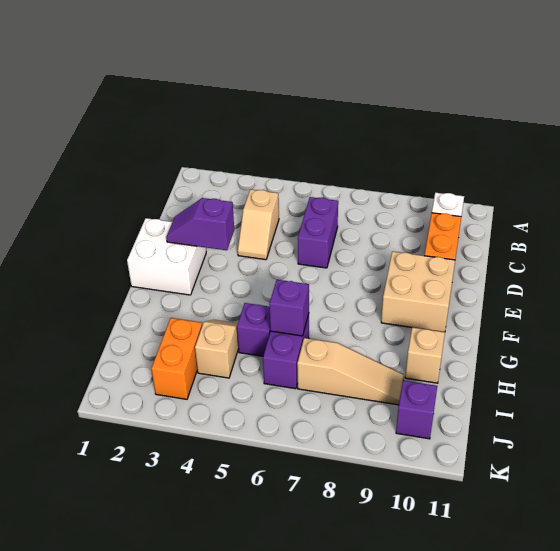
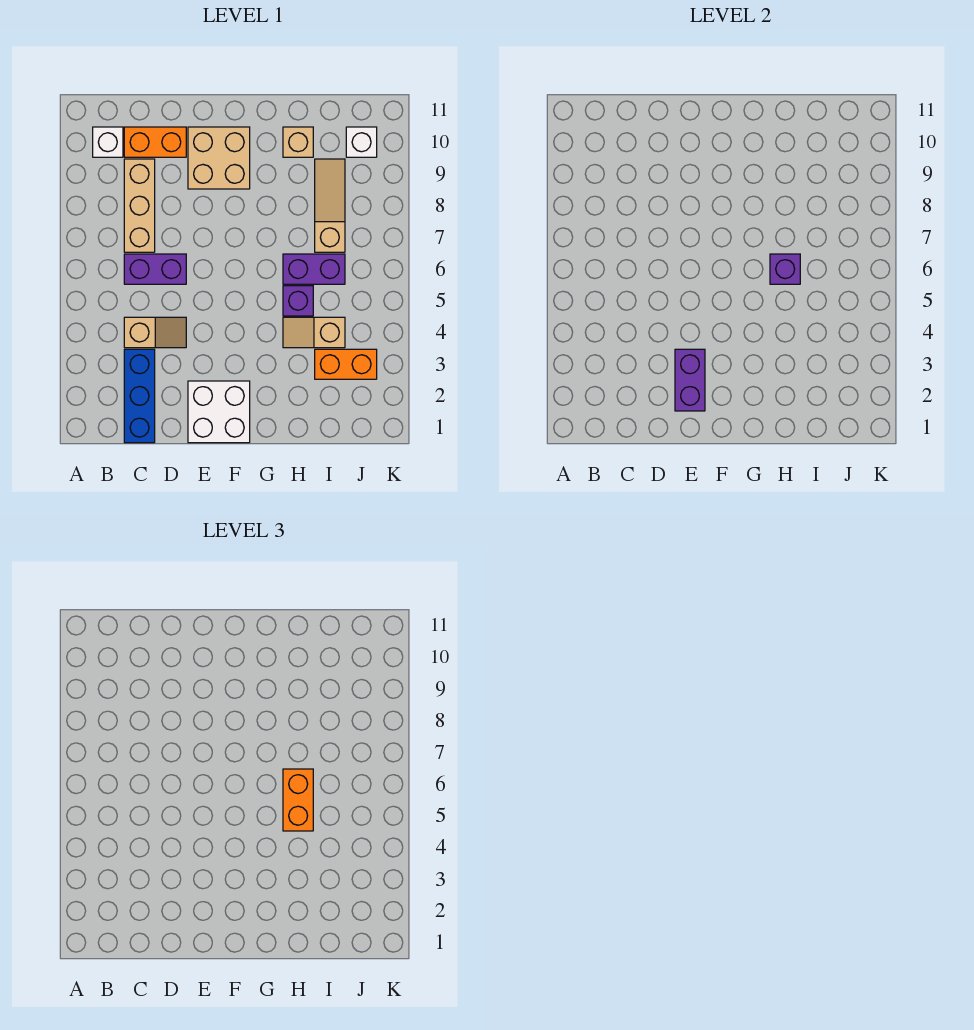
none -> blue brick C1:C3 level 1
none -> tan brick C7:C9 level 1
purple slope E2:E3 level 2 top 3 -> purple brick E2:E3 level 2
none -> orange brick H5:H6 level 3
purple brick J10 level 1 -> white brick J10 level 1

